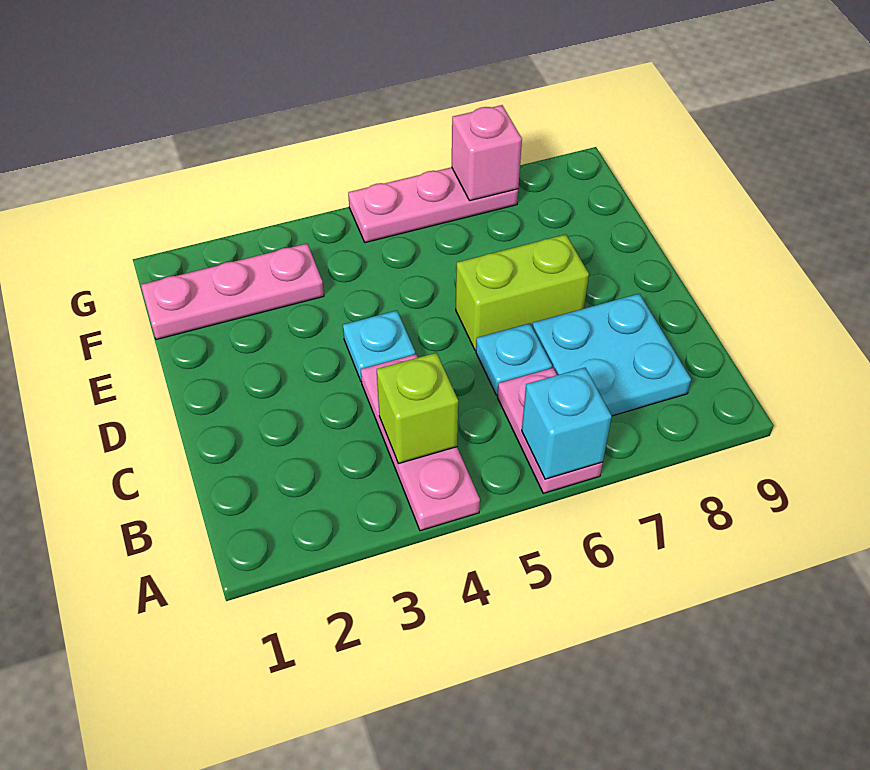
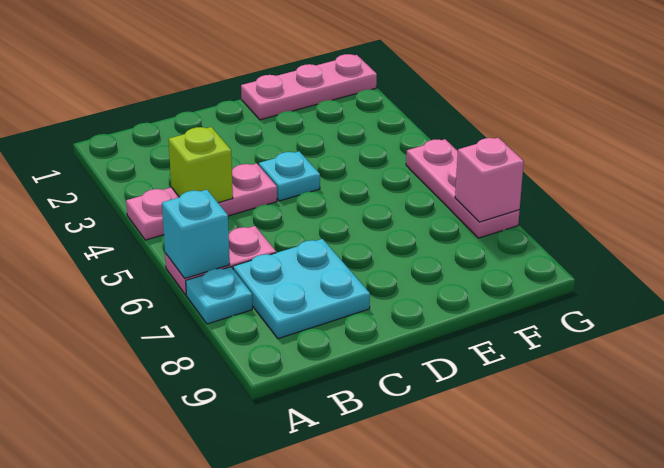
cyan plate C6 level 1 -> cyan plate A7 level 1
lime brick D6:D7 level 1 -> none
pink plate F1:F3 level 1 -> pink plate E1:G1 level 1

